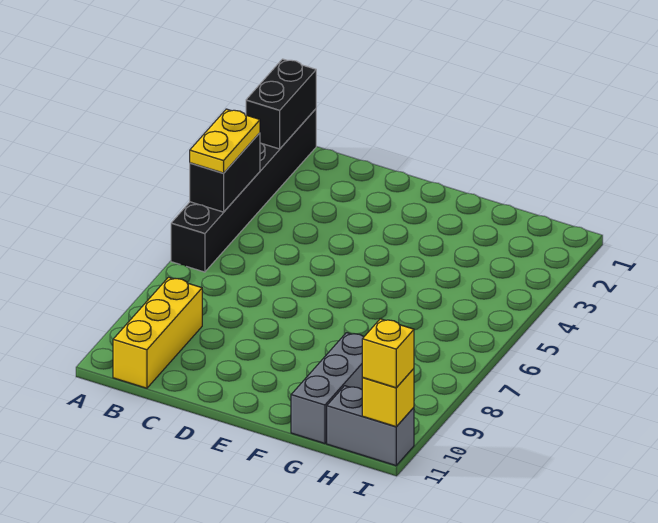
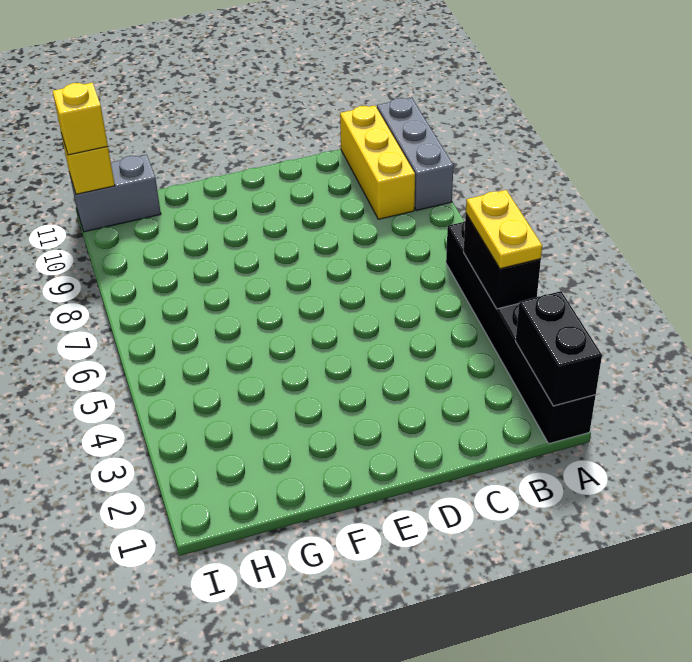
grey brick G9:G11 level 1 -> grey brick A9:A11 level 1

